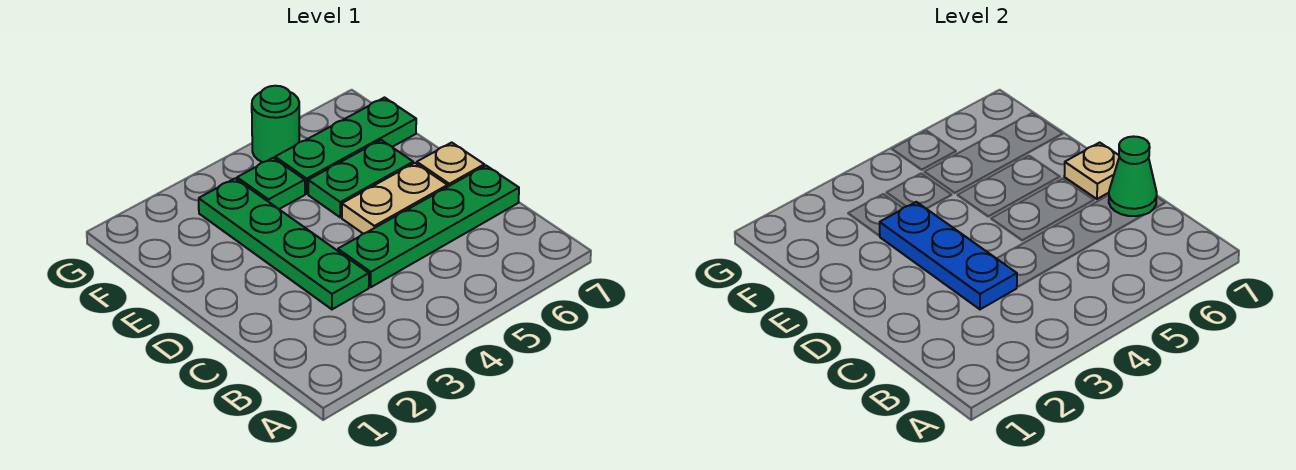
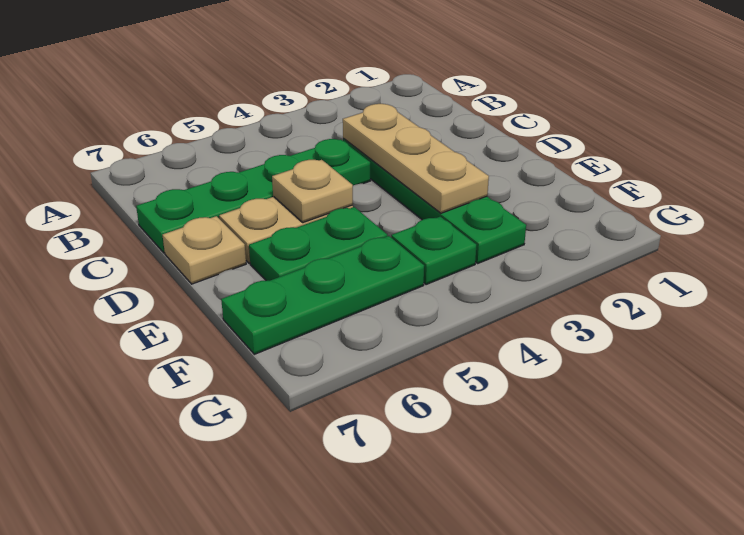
blue plate C3:E3 level 2 -> tan plate C3:E3 level 2
green cone C7 level 2 -> none
tan plate D7 level 2 -> tan plate D5 level 2
green round brick G5 level 1 -> none

